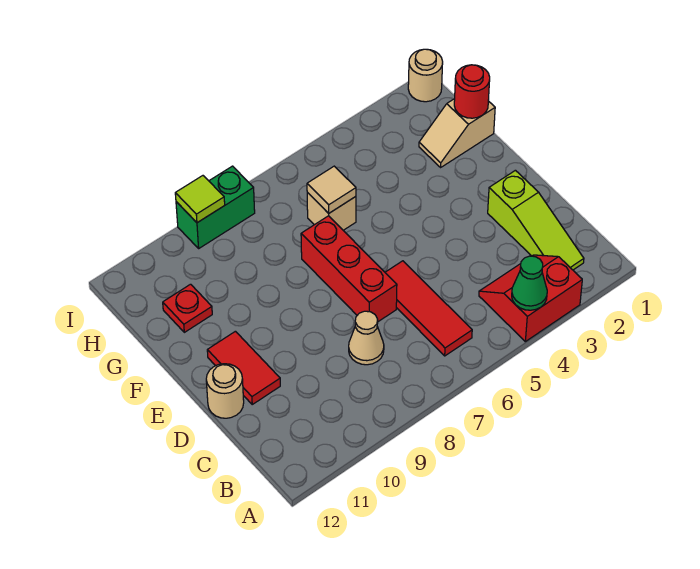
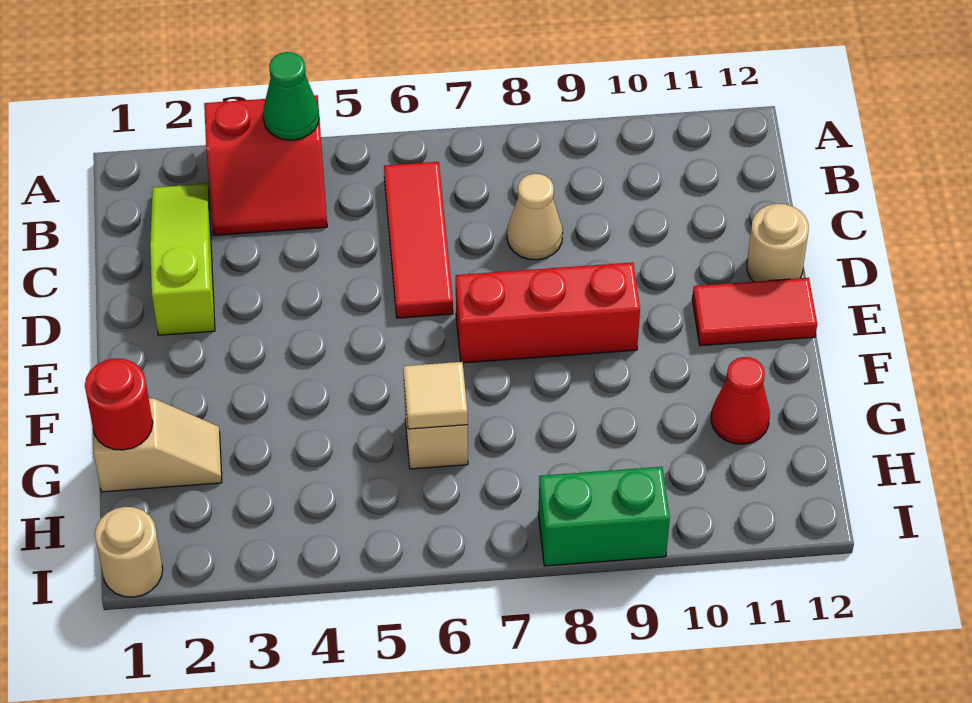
red brick D7:F7 level 1 -> red brick E7:E9 level 1
red tile D11:E11 level 1 -> red tile E11:E12 level 1
red plate G11 level 1 -> red cone G11 level 1
lime tile I9 level 2 -> none

